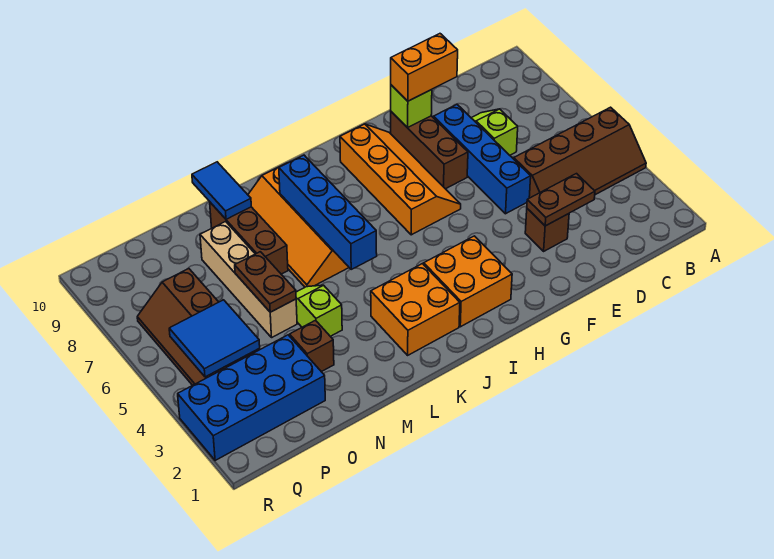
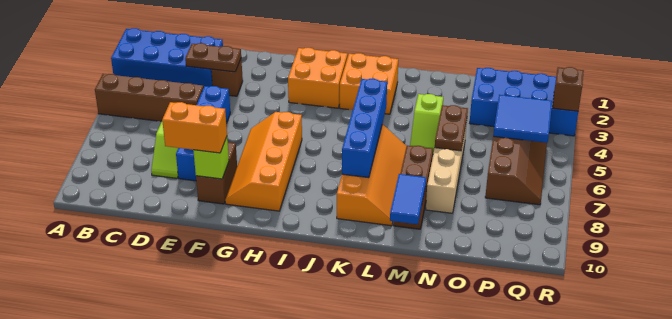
none -> blue brick A2:D3 level 1
brown brick F7:F9 level 1 -> brown brick F8:F9 level 1
brown brick N3 level 1 -> brown brick R3 level 2

